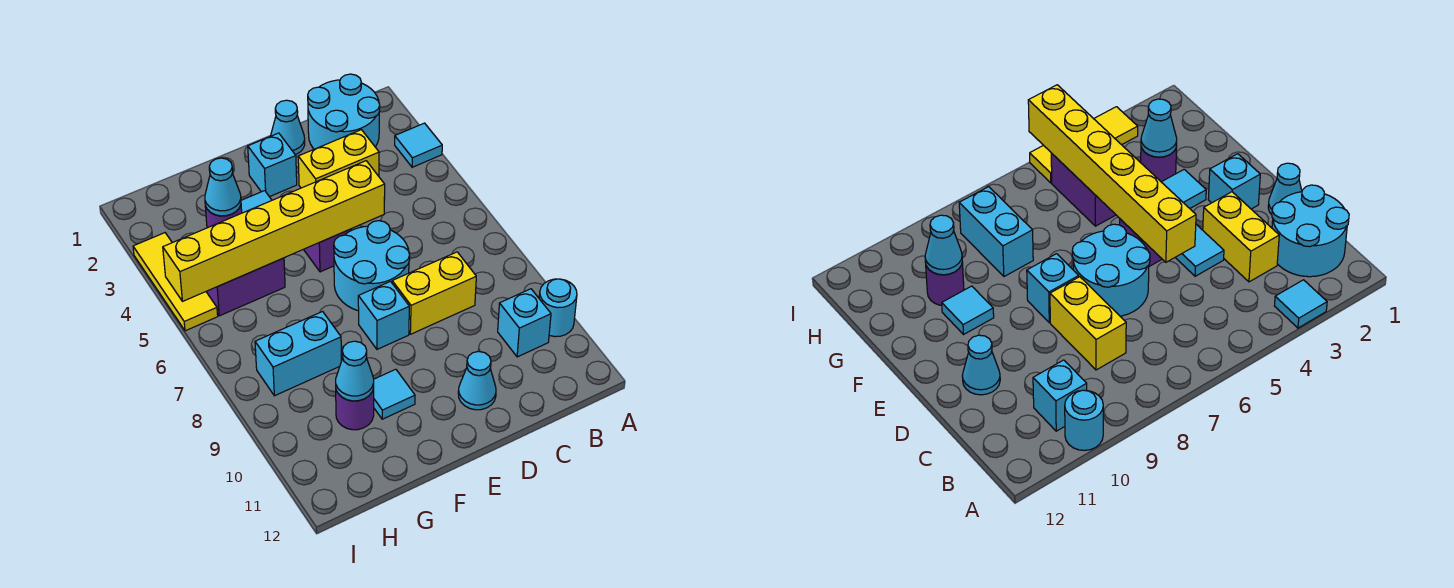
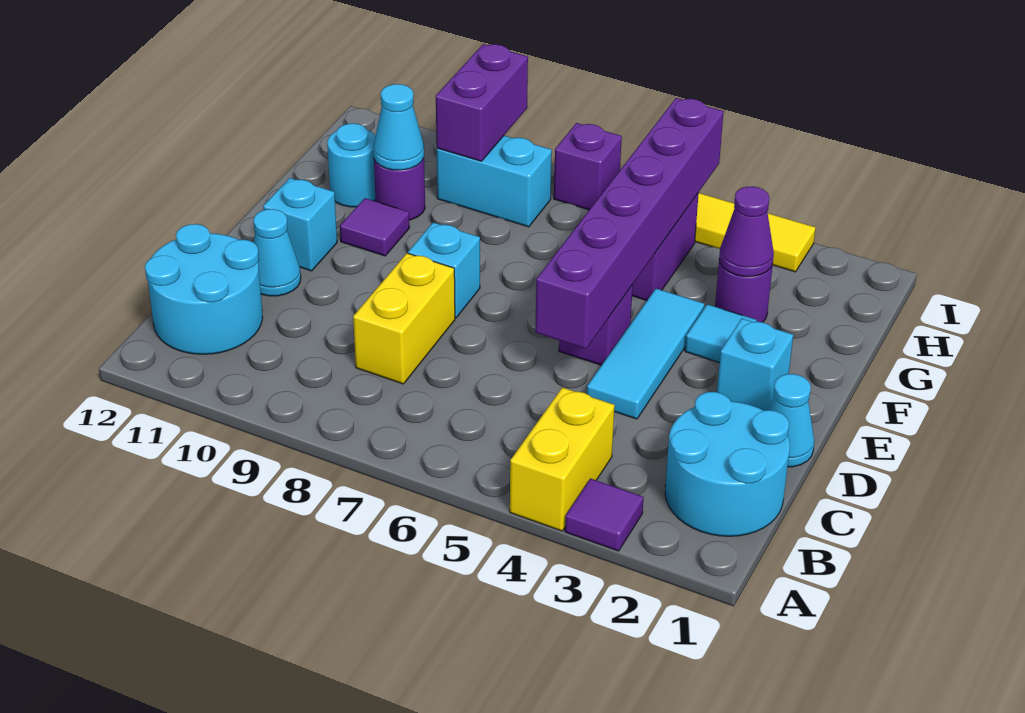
cyan tile A3 level 1 -> purple tile A3 level 1
cyan round brick A10 level 1 -> cyan round brick G11 level 1
cyan brick B10 level 1 -> cyan brick E11 level 1
yellow brick C3:D3 level 1 -> yellow brick A4:B4 level 1
yellow brick D5:I5 level 2 -> purple brick D5:I5 level 2
cyan round brick D6:E7 level 1 -> cyan round brick B11:C12 level 1
cyan tile F10 level 1 -> purple tile F10 level 1
cyan cone G3 level 2 -> purple cone G3 level 2
cyan brick G8:H8 level 1 -> cyan brick H8:H9 level 1
none -> purple brick H9:I9 level 2
none -> purple brick I7 level 1

